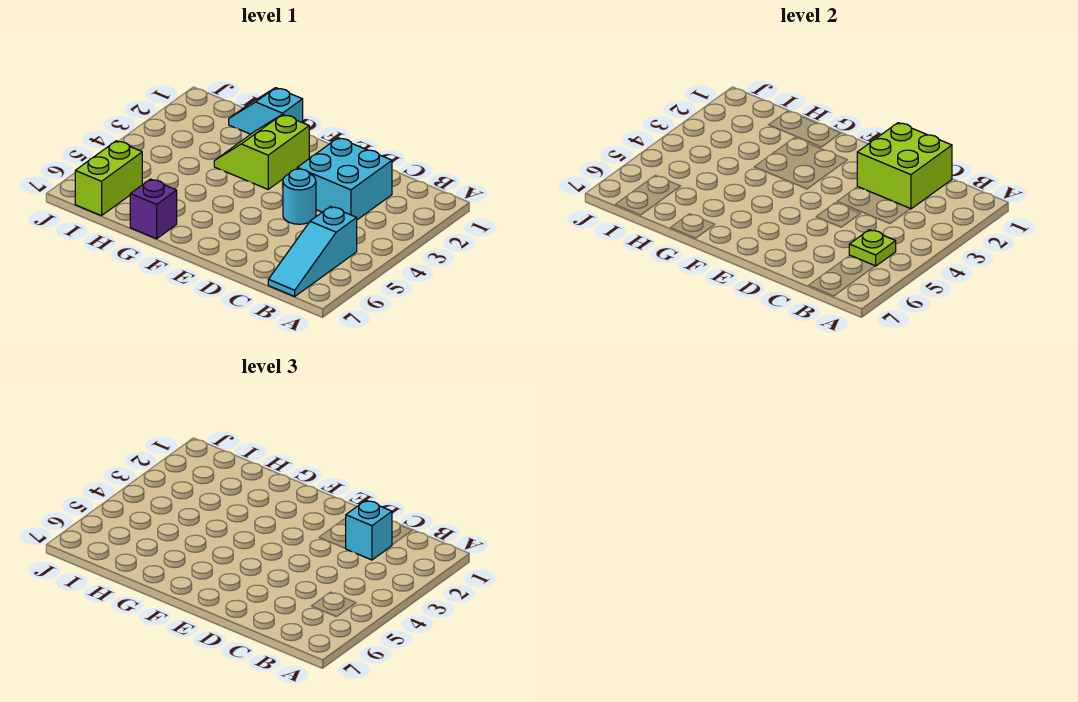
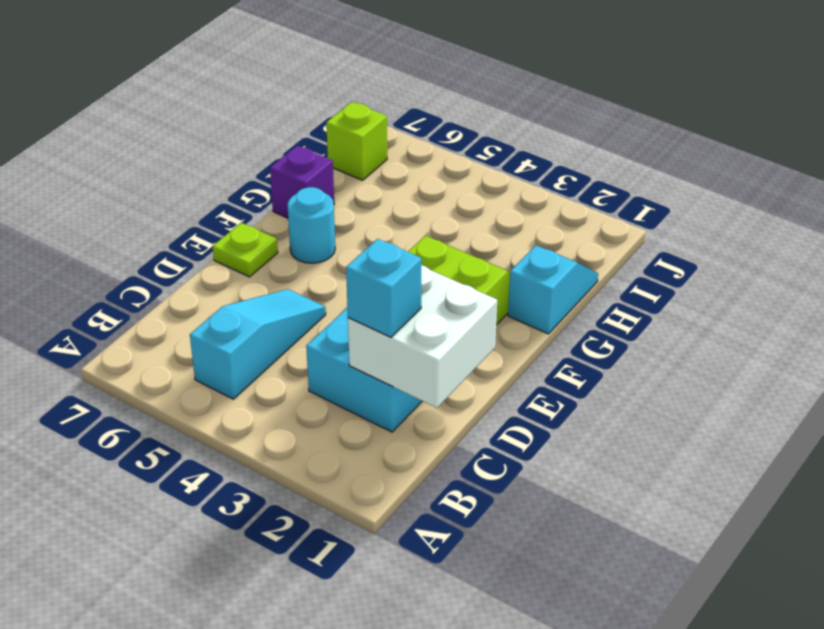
cyan slope B5:B7 level 1 top 5 -> cyan slope B5:D5 level 1 top B
lime plate B5 level 2 -> lime plate E7 level 1
lime brick C1:D2 level 2 -> white brick C1:D2 level 2
cyan round brick D4 level 1 -> cyan round brick F6 level 1
lime brick I6:I7 level 1 -> lime brick I7 level 1

